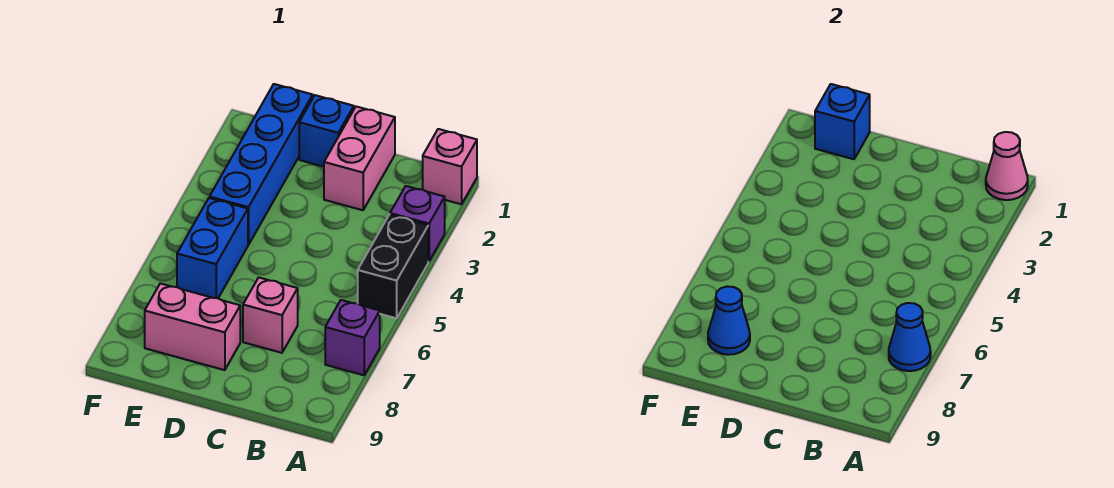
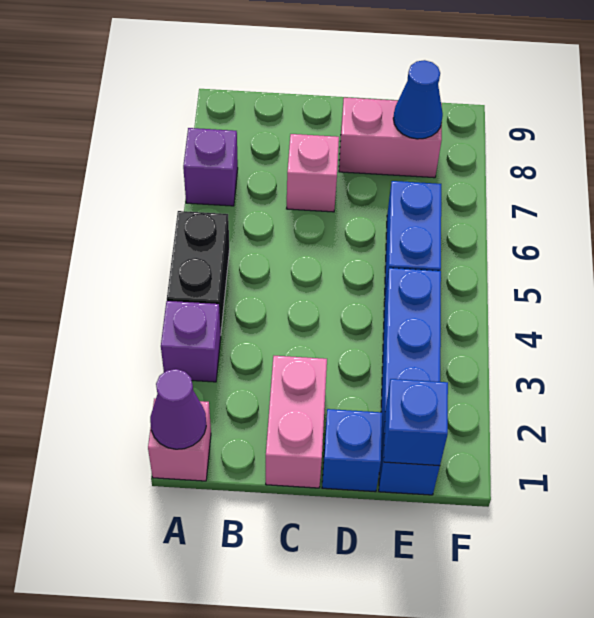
pink cone A1 level 2 -> purple cone A1 level 2
blue cone A7 level 2 -> none

